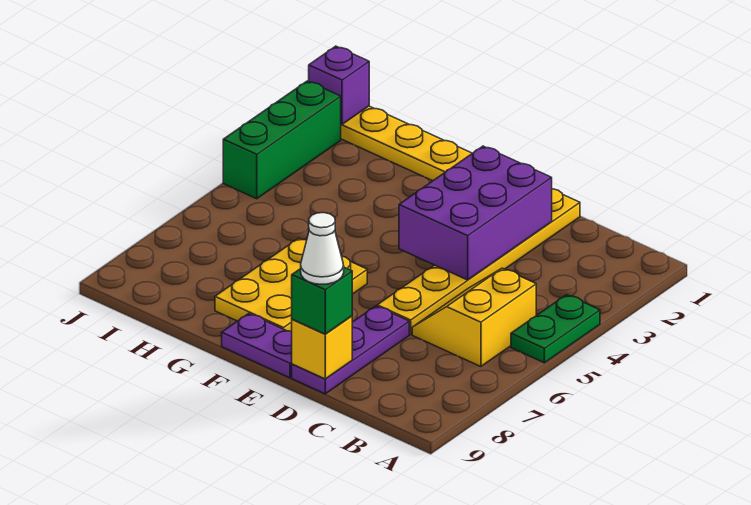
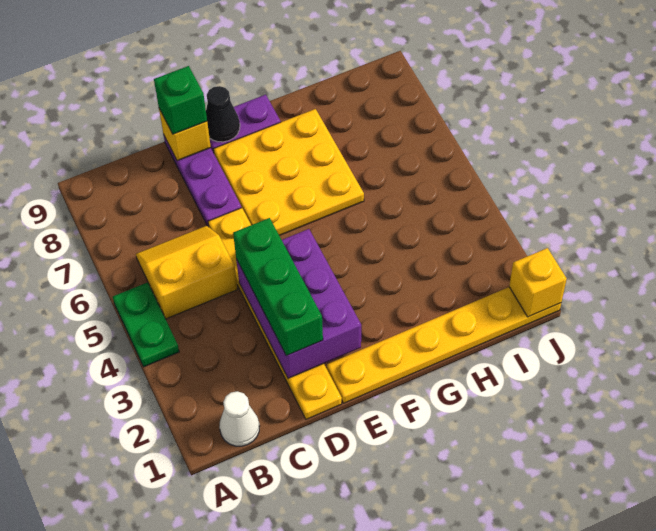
yellow slope B5:C6 level 1 top B -> yellow slope B5:C6 level 1 top 5
white cone D9 level 4 -> white cone B1 level 1
none -> black cone E9 level 2
yellow plate F6:G8 level 1 -> yellow plate E6:G8 level 1
purple brick J1 level 2 -> yellow brick J1 level 2
green brick J2:J4 level 1 -> green brick D2:D4 level 3

